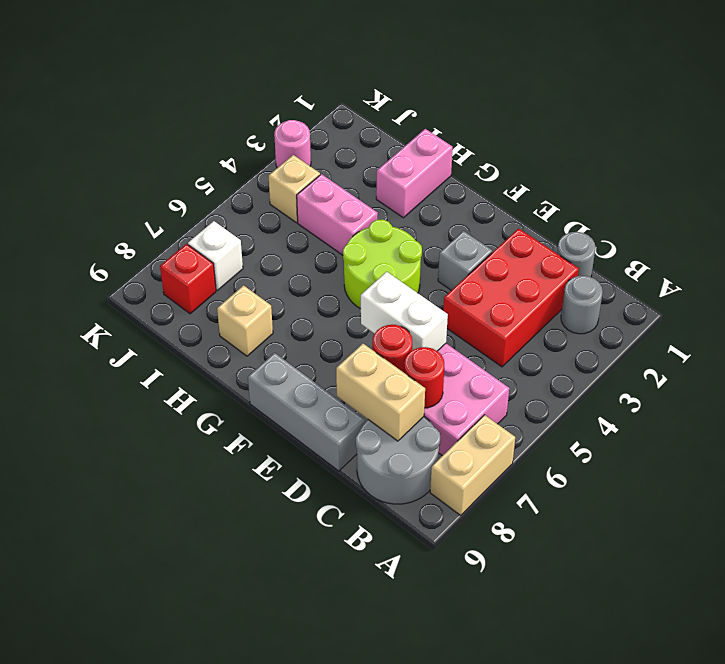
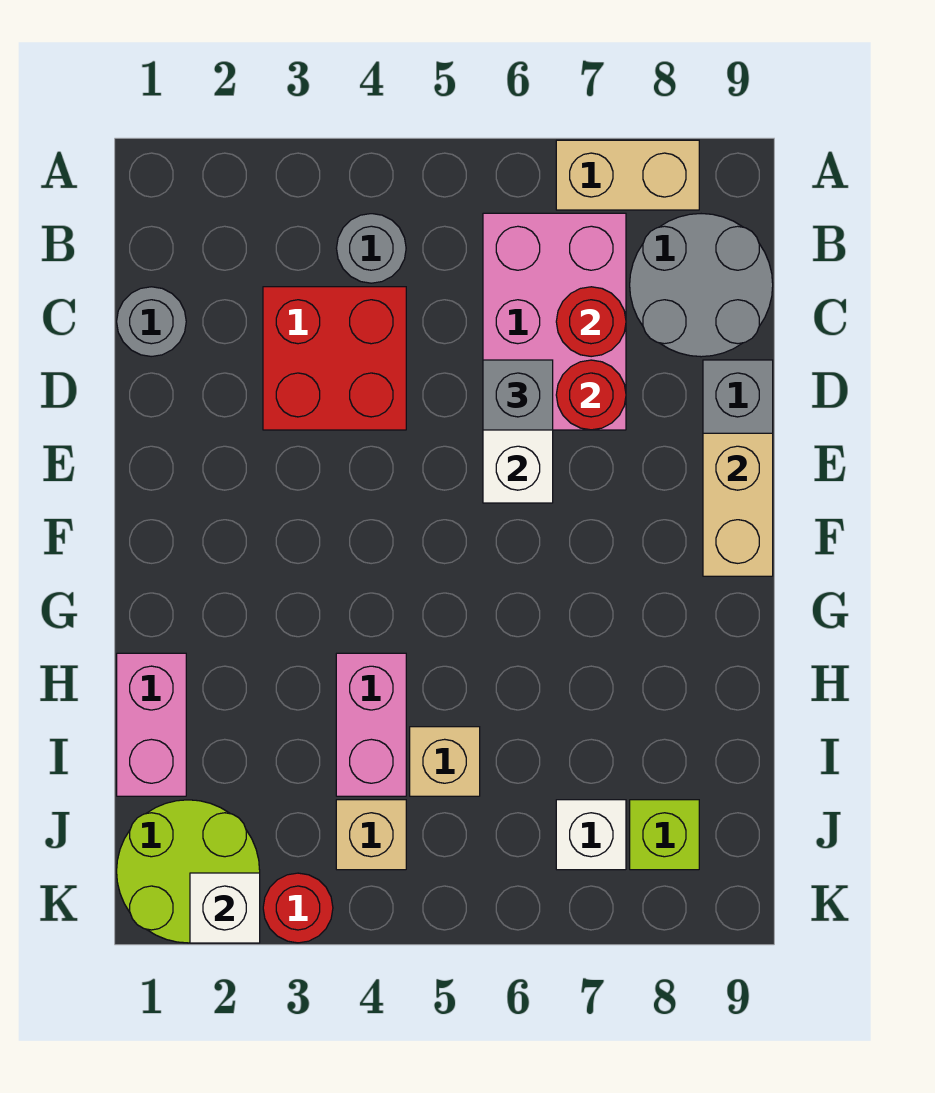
grey round brick B2 level 1 -> grey round brick B4 level 1
red brick C2:D4 level 1 -> red brick C3:D4 level 1
tan brick C8:D8 level 2 -> tan brick E9:F9 level 2
grey brick E3 level 1 -> grey brick D6 level 3
lime round brick F4:G5 level 1 -> lime round brick J1:K2 level 1
pink brick H1:H2 level 1 -> pink brick H1:I1 level 1
tan brick H8 level 1 -> tan brick I5 level 1
red brick J8 level 1 -> lime brick J8 level 1
none -> white brick K2 level 2
pink round brick K3 level 1 -> red round brick K3 level 1

